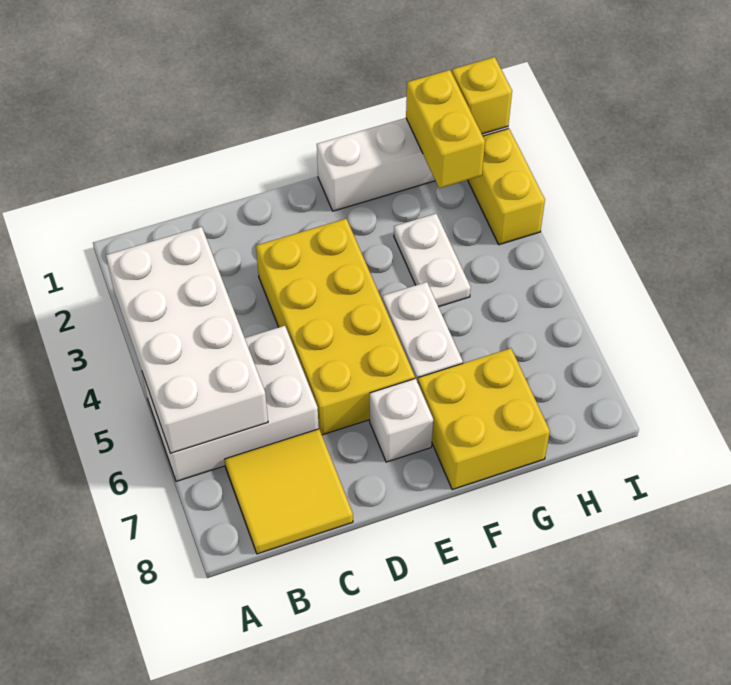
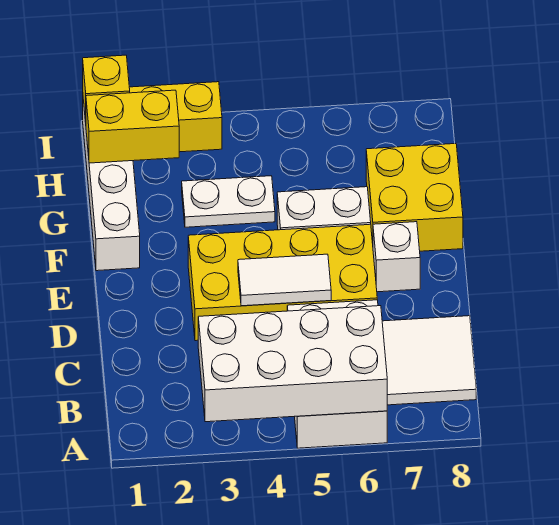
yellow tile B7:C8 level 1 -> white tile B7:C8 level 1
none -> white tile D4:D5 level 2

